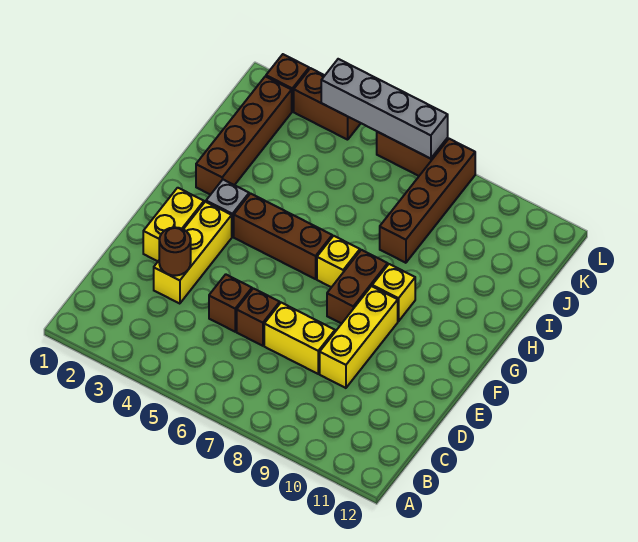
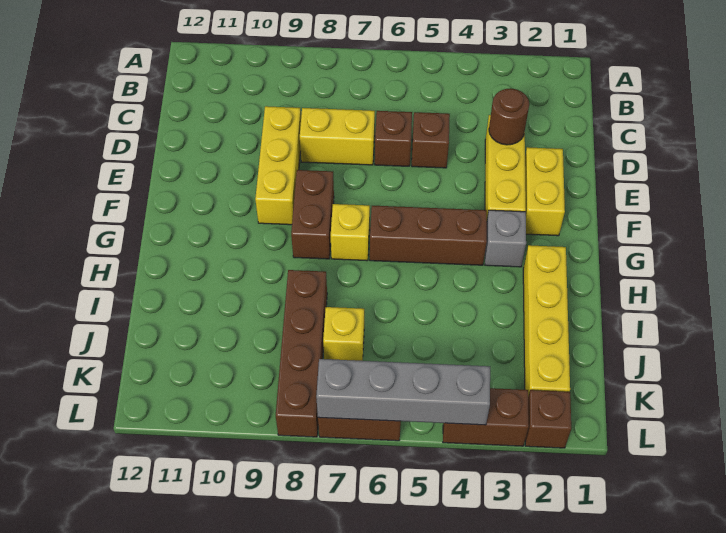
yellow brick G9 level 1 -> yellow brick J7 level 1
brown brick H2:K2 level 1 -> yellow brick H2:K2 level 1

